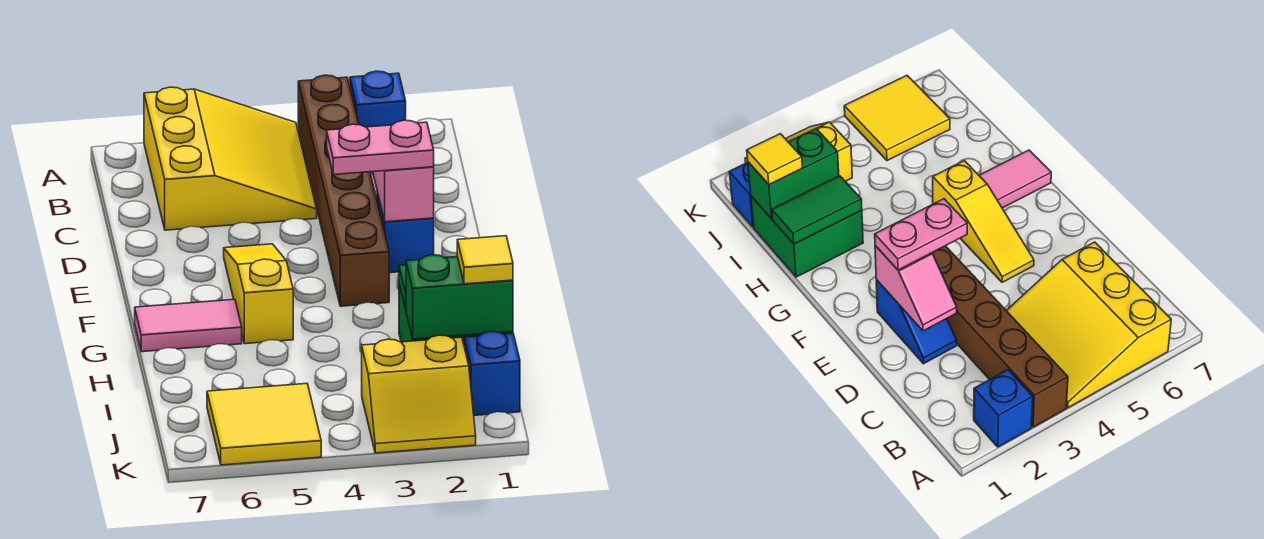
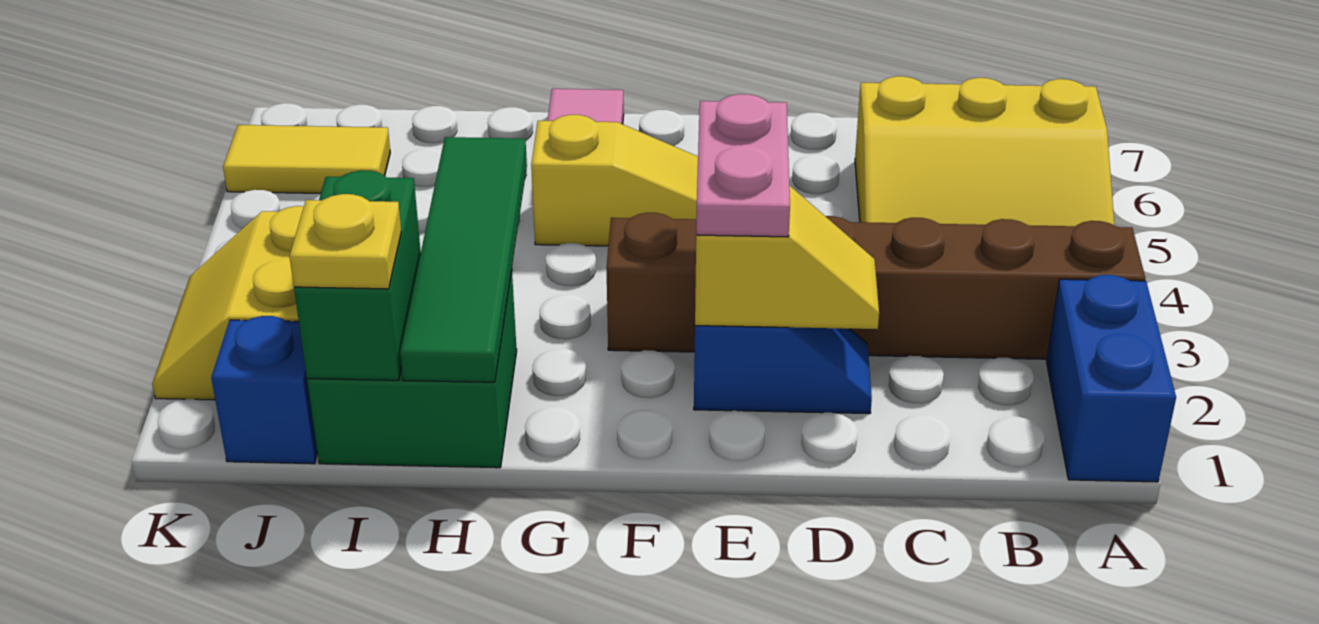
blue brick A2 level 1 -> blue brick A1:A2 level 1
pink slope D2:E2 level 2 top E -> yellow slope D2:E2 level 2 top E
green tile H1:H2 level 2 -> green tile H1:H4 level 2
yellow tile I1 level 3 -> yellow plate I1 level 3
yellow tile J5:K6 level 1 -> yellow tile J6:K6 level 1

